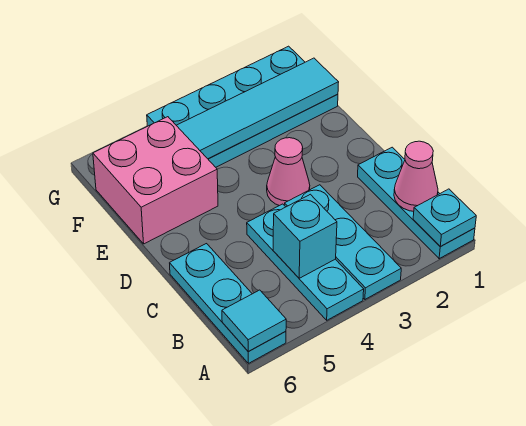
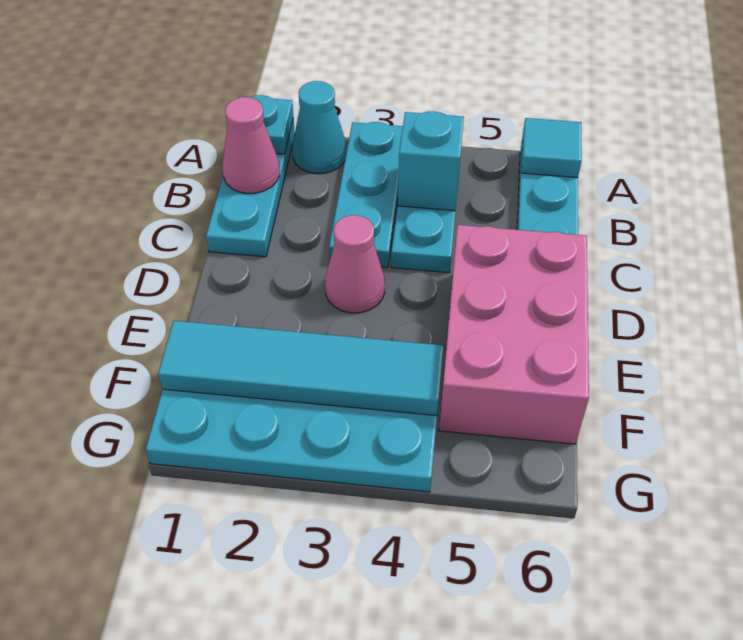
none -> cyan cone A2 level 1
pink brick E5:F6 level 1 -> pink brick D5:F6 level 1

